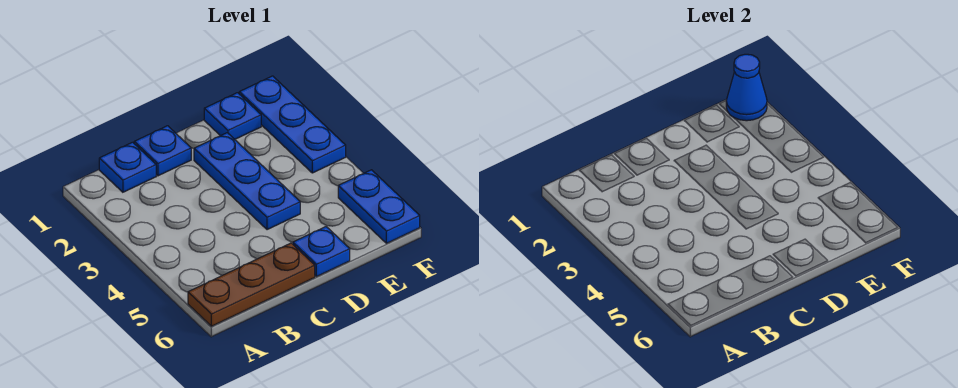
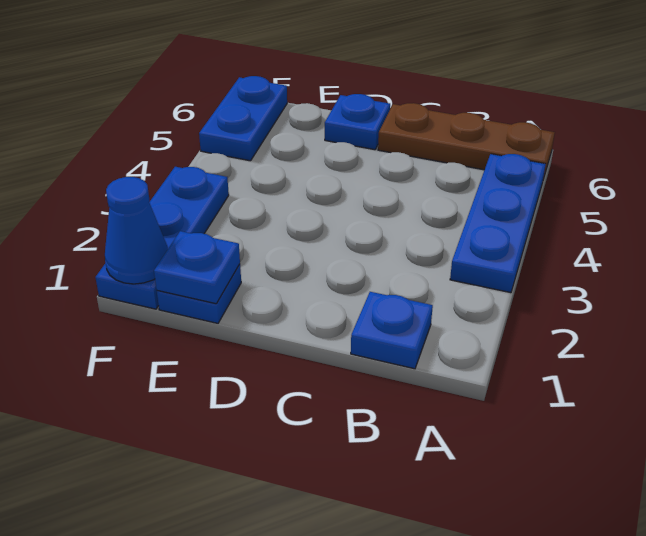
blue plate C1 level 1 -> blue plate E1 level 2
blue plate D2:D4 level 1 -> blue plate A3:A5 level 1

